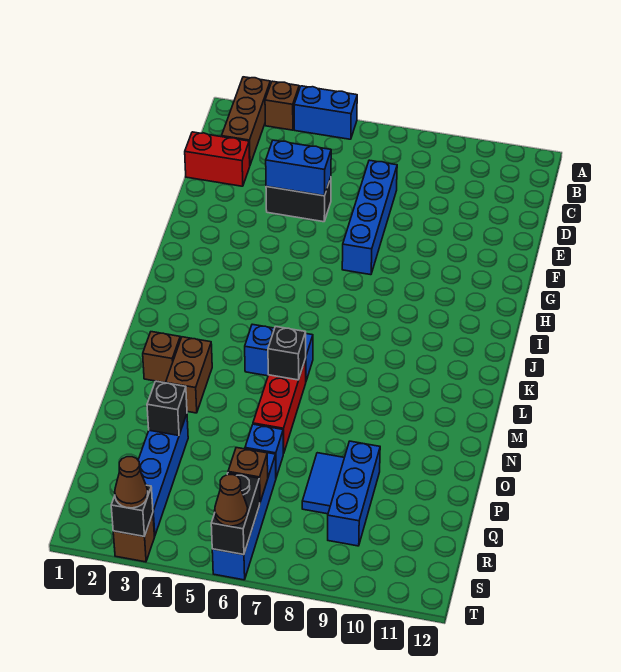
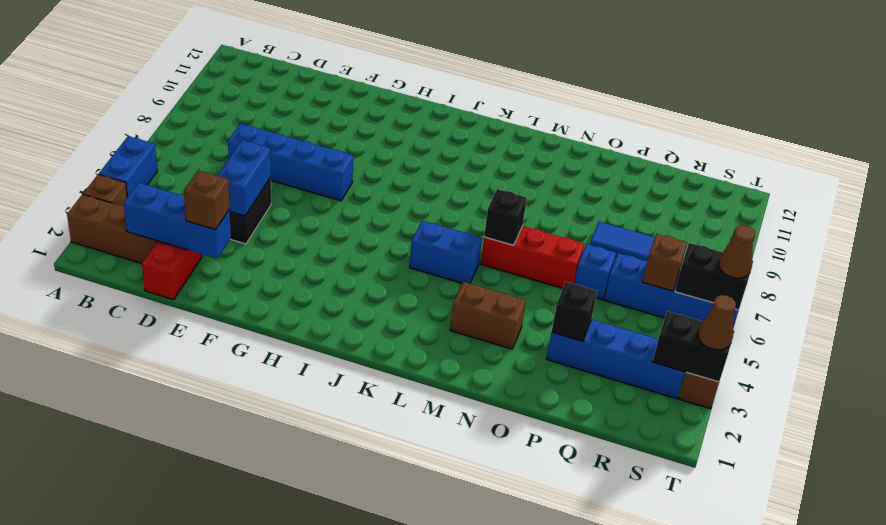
blue brick L5:L6 level 1 -> blue brick K5:L5 level 1
brown brick M2 level 1 -> brown brick E2 level 3
blue brick P9:R9 level 1 -> blue brick C2:E2 level 2
black brick T3 level 2 -> black brick S3:T3 level 2

